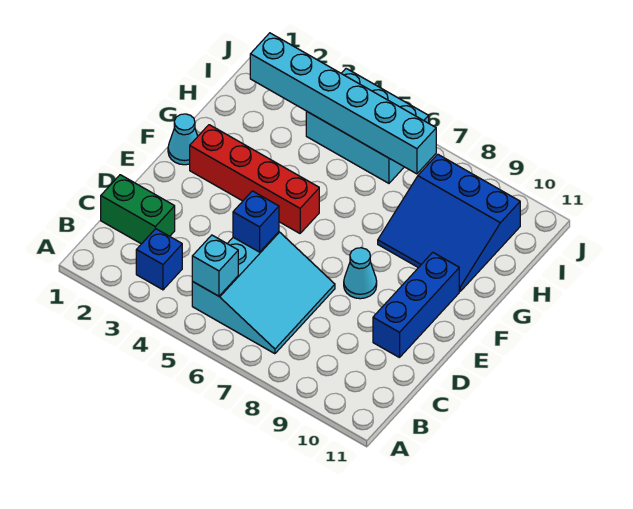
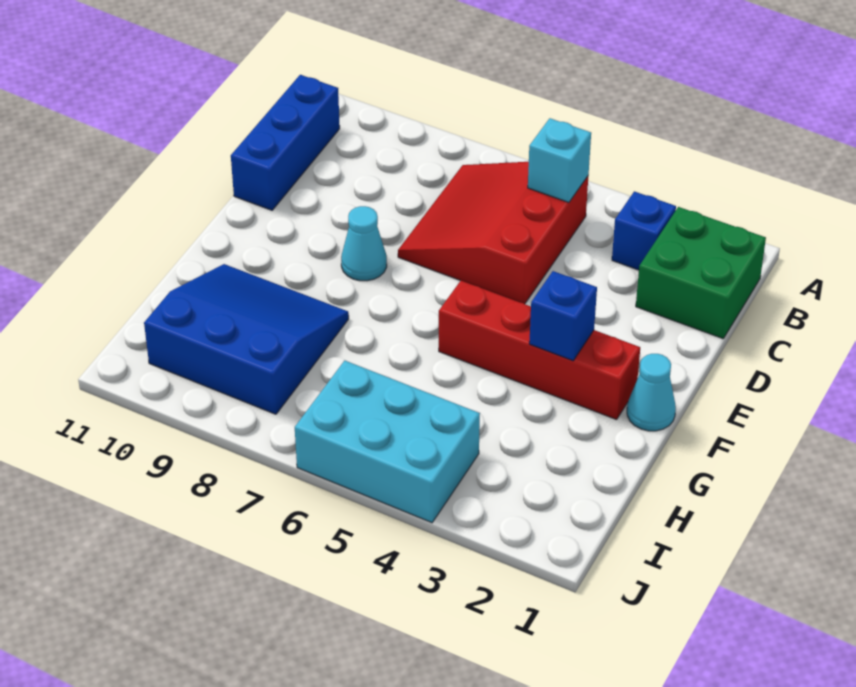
cyan slope B5:D7 level 1 top 5 -> red slope B5:D7 level 1 top 5
green brick C1:C2 level 1 -> green brick B1:C2 level 1
blue brick D5 level 2 -> blue brick F3 level 2
blue brick D10:F10 level 1 -> blue brick B11:D11 level 1
cyan brick I2:I7 level 2 -> none

